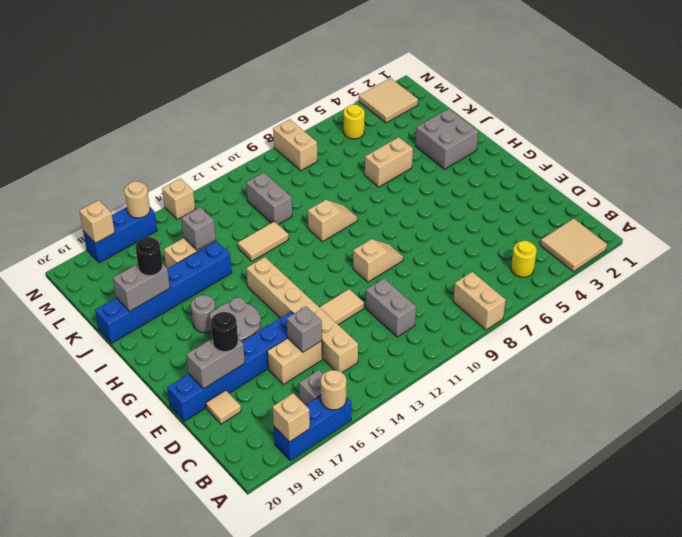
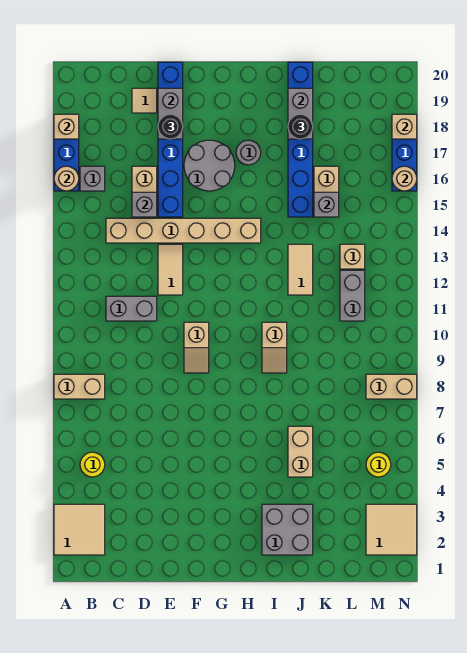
grey brick K11:L11 level 1 -> grey brick L11:L12 level 1
tan brick N14 level 1 -> tan brick L13 level 1

